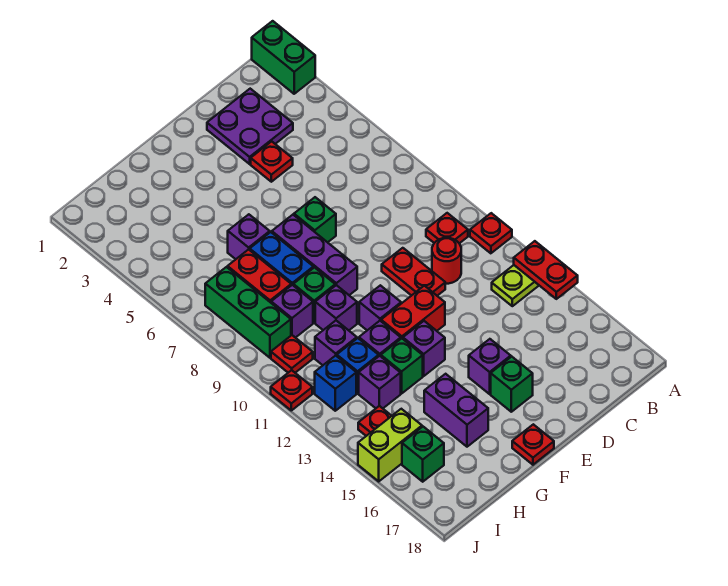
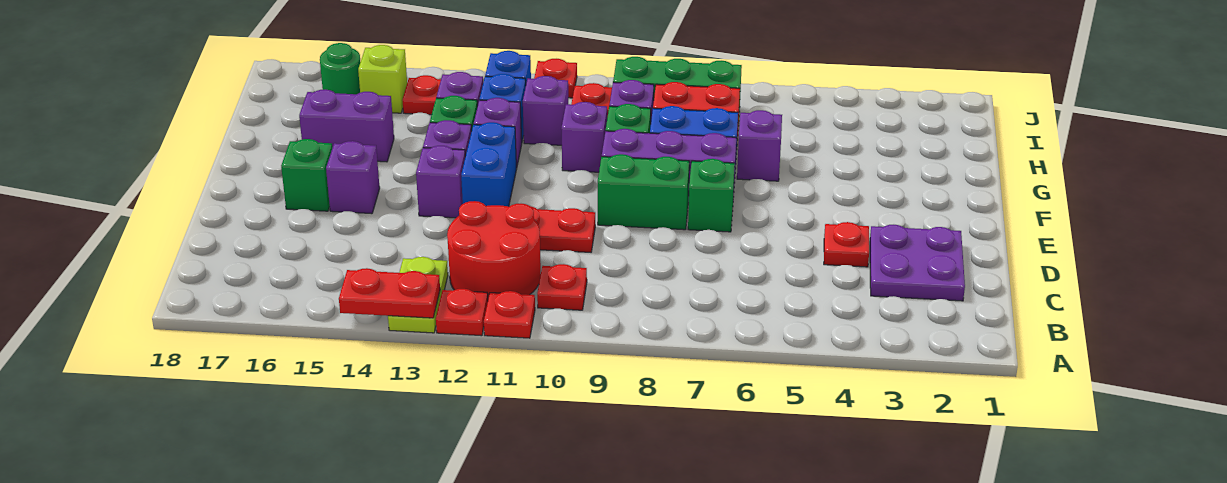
green brick A1:A2 level 1 -> green brick E8:E9 level 1
red round brick C11 level 1 -> red round brick B11:C12 level 1
red brick E12:F12 level 1 -> blue brick E12:F12 level 1
purple brick F11 level 1 -> purple brick E13 level 1
red plate F18 level 1 -> red plate A12 level 1
lime brick I15:J15 level 1 -> lime brick I15 level 1
green brick I16 level 1 -> green round brick I16 level 1

